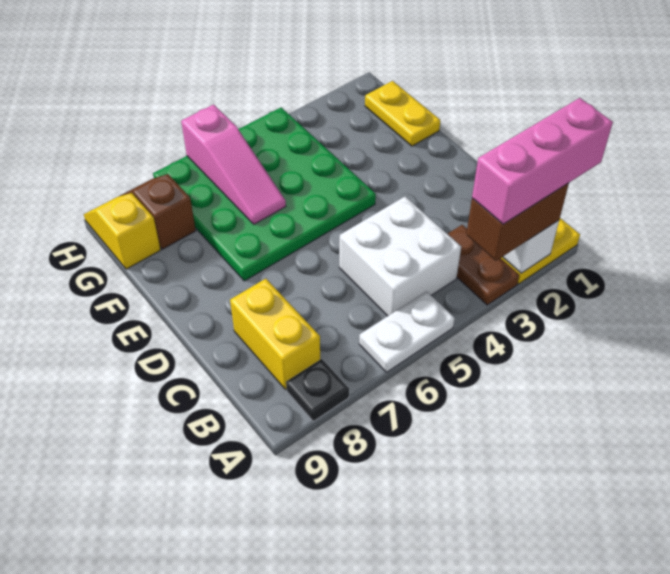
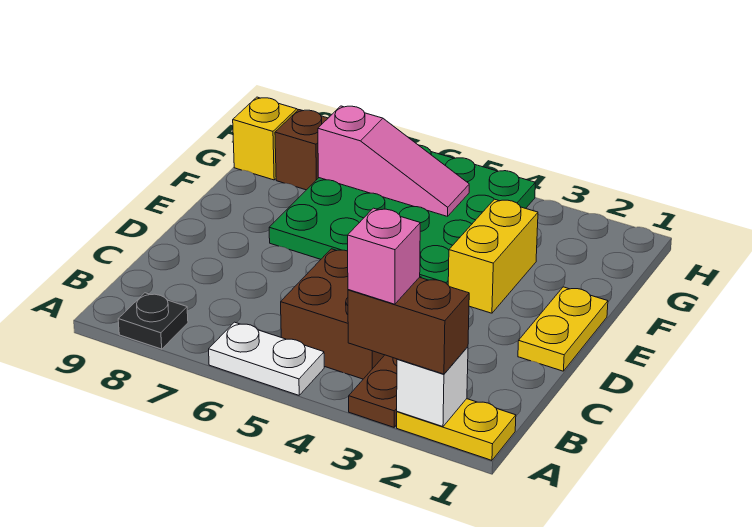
pink brick A1:A3 level 4 -> pink brick A3 level 4
white brick B4:C5 level 1 -> brown brick B4:C5 level 1
yellow brick B8:C8 level 1 -> yellow brick E3:F3 level 1
yellow plate F1:G1 level 1 -> yellow plate D1:E1 level 1
pink slope F6:H6 level 2 top H -> pink slope G5:G7 level 2 top 7

